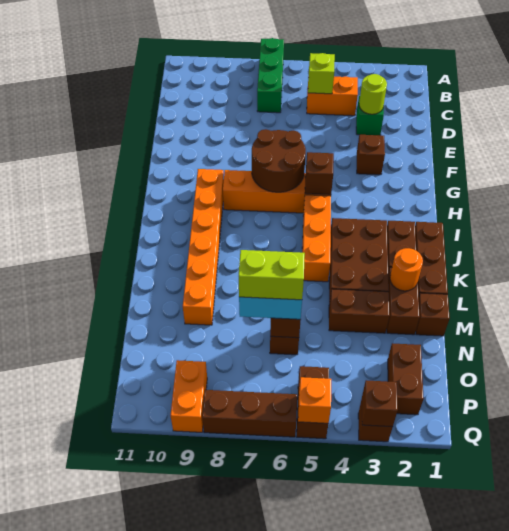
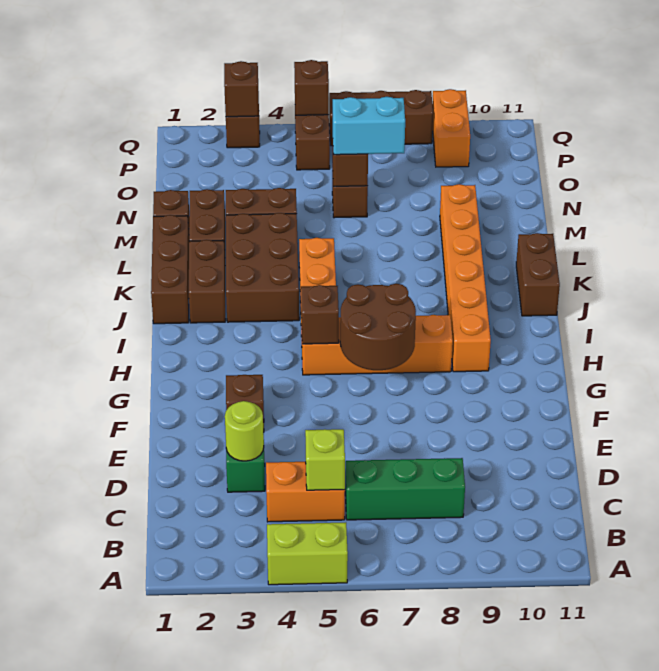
green brick A7:C7 level 1 -> green brick C6:C8 level 1
orange round brick L2 level 2 -> none
lime brick N6:N7 level 4 -> lime brick A4:A5 level 1
brown brick O2:P2 level 1 -> brown brick J11:K11 level 1
orange brick Q5 level 2 -> brown brick Q5 level 2

